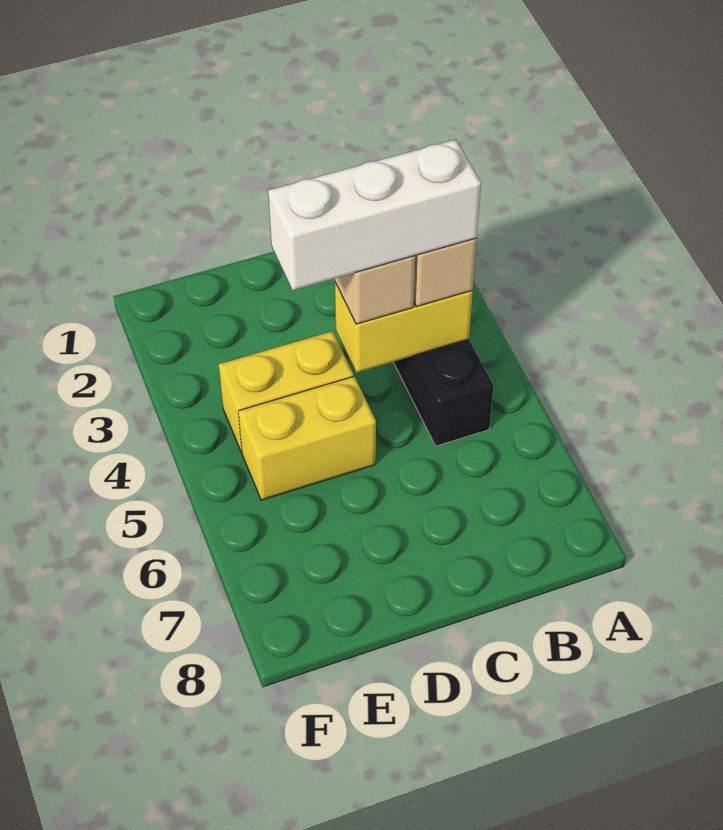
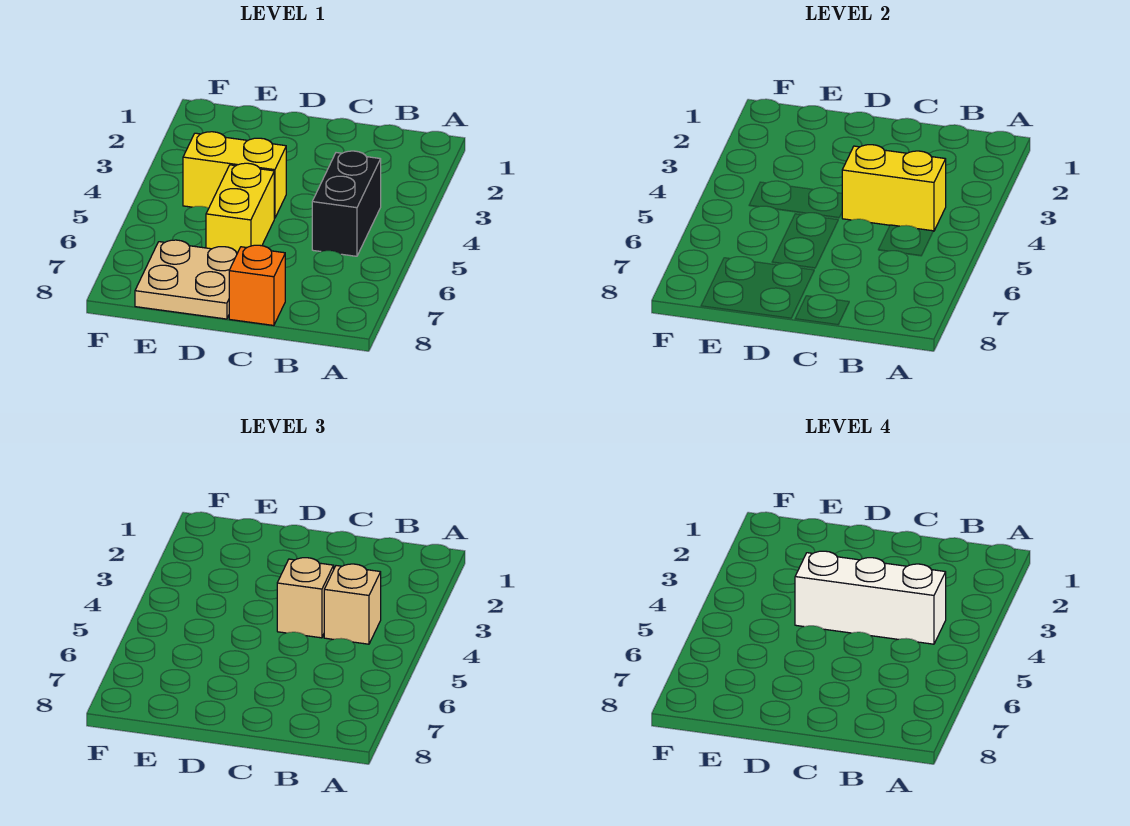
none -> orange brick C8 level 1
yellow brick D5:E5 level 1 -> yellow brick D5:D6 level 1
none -> tan plate D7:E8 level 1

